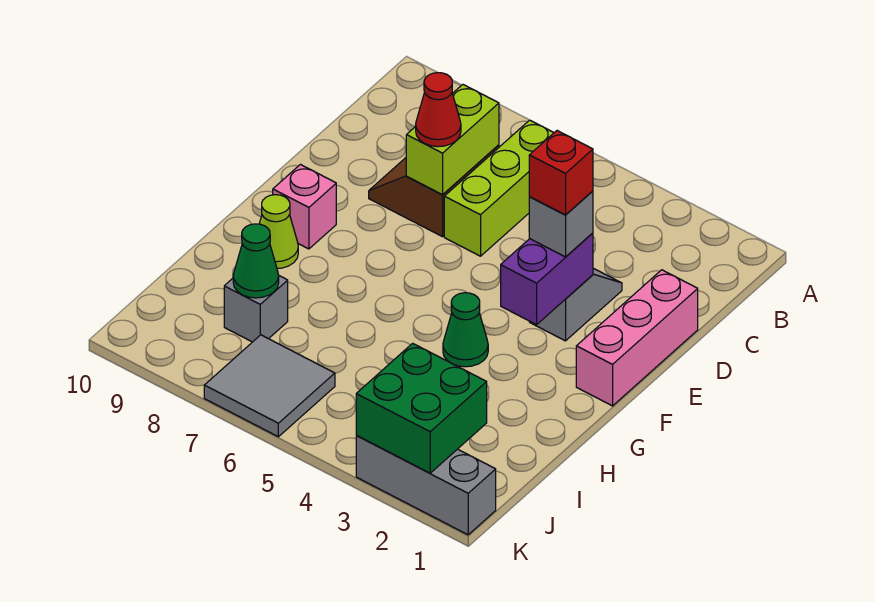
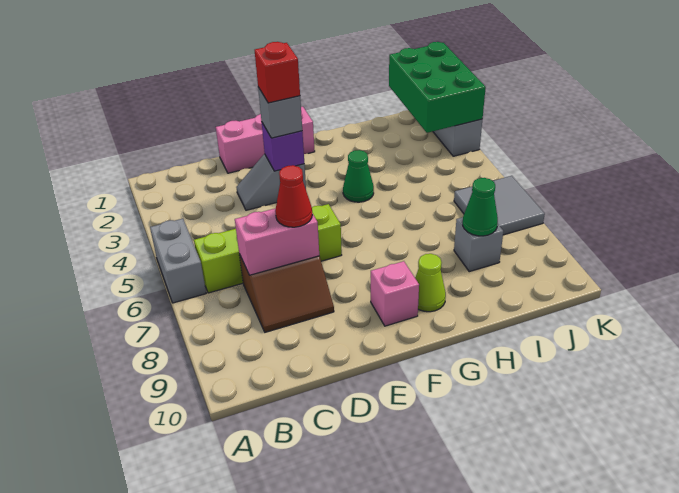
none -> grey brick A5:A6 level 1
lime brick B6:D6 level 1 -> lime brick B6:E6 level 1
lime brick C7:D7 level 2 -> pink brick C7:D7 level 2
purple brick E3:F3 level 2 -> purple brick E3 level 2
green brick J2:K3 level 2 -> green brick J1:K3 level 2

